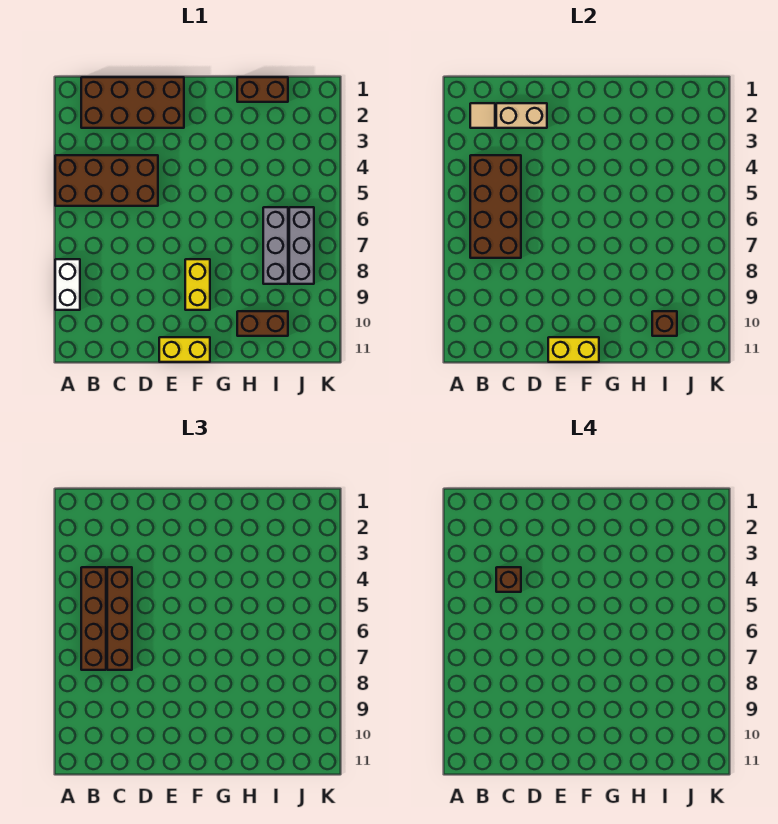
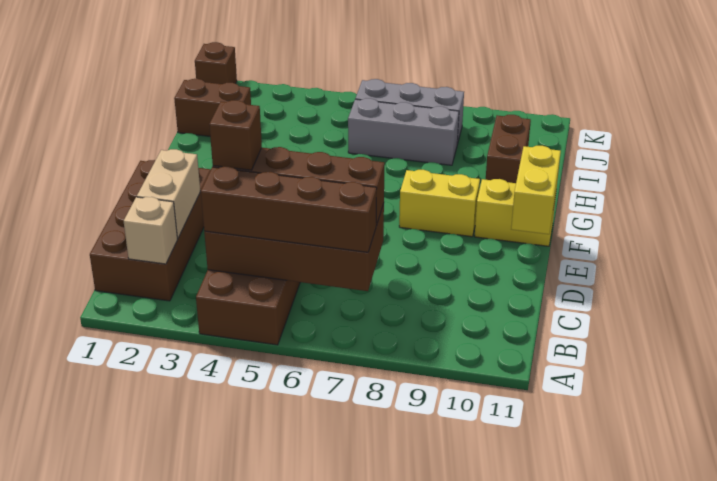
white brick A8:A9 level 1 -> none
tan tile B2 level 2 -> tan brick B2 level 2
yellow brick E11:F11 level 1 -> yellow brick F10:F11 level 1
brown brick H1:I1 level 1 -> brown brick I1:I2 level 1
brown brick I10 level 2 -> brown brick K1 level 1

